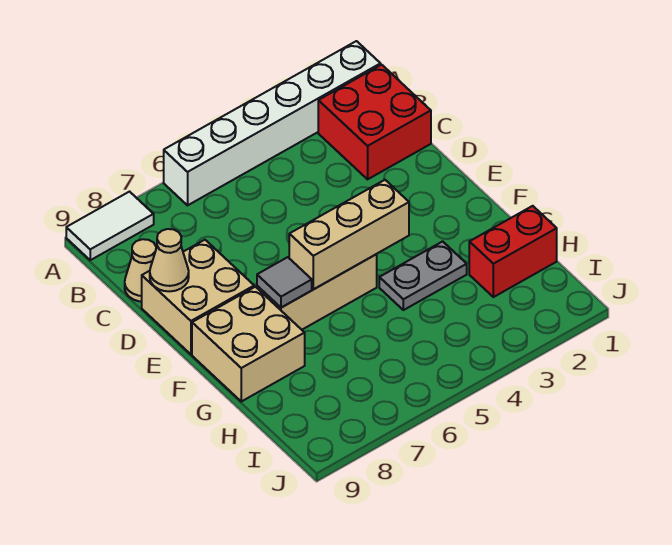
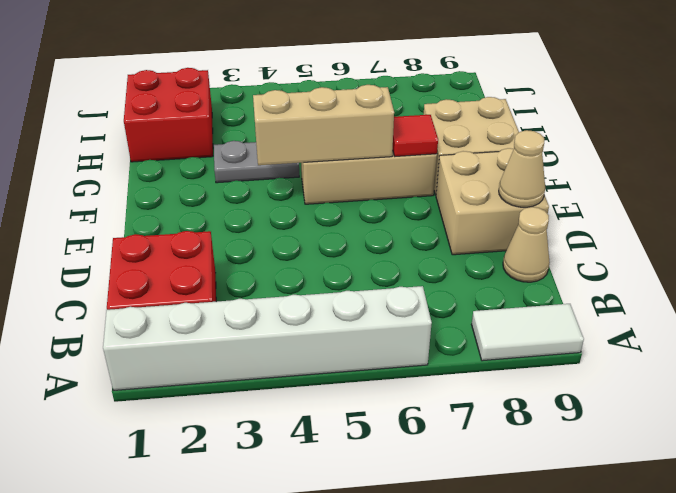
grey tile F7 level 2 -> red tile F7 level 2
red brick H1:H2 level 1 -> red brick H1:I2 level 1

